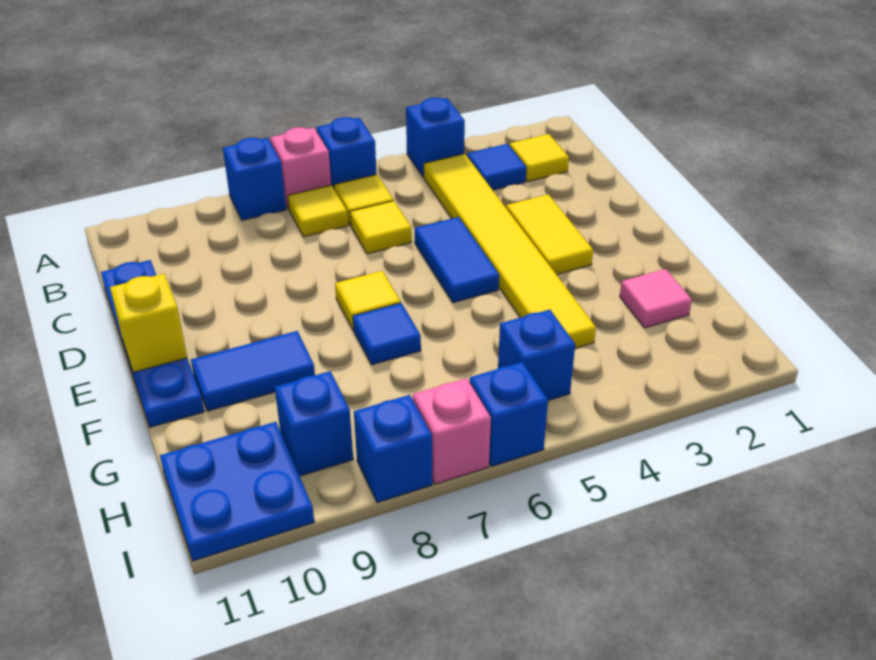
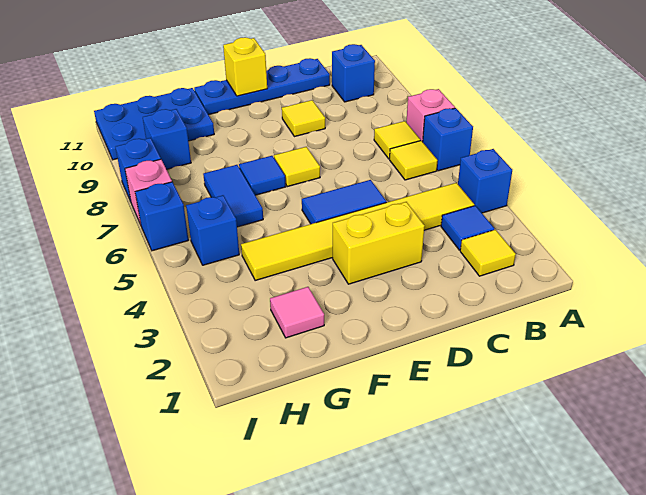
blue brick A8 level 1 -> blue brick B10 level 1
yellow tile C6 level 1 -> yellow tile D9 level 1
yellow tile D3:E3 level 1 -> yellow brick D3:E3 level 1
blue tile F9:F10 level 1 -> blue tile G6:G7 level 1
blue plate H10:I11 level 1 -> blue plate G10:I11 level 1

